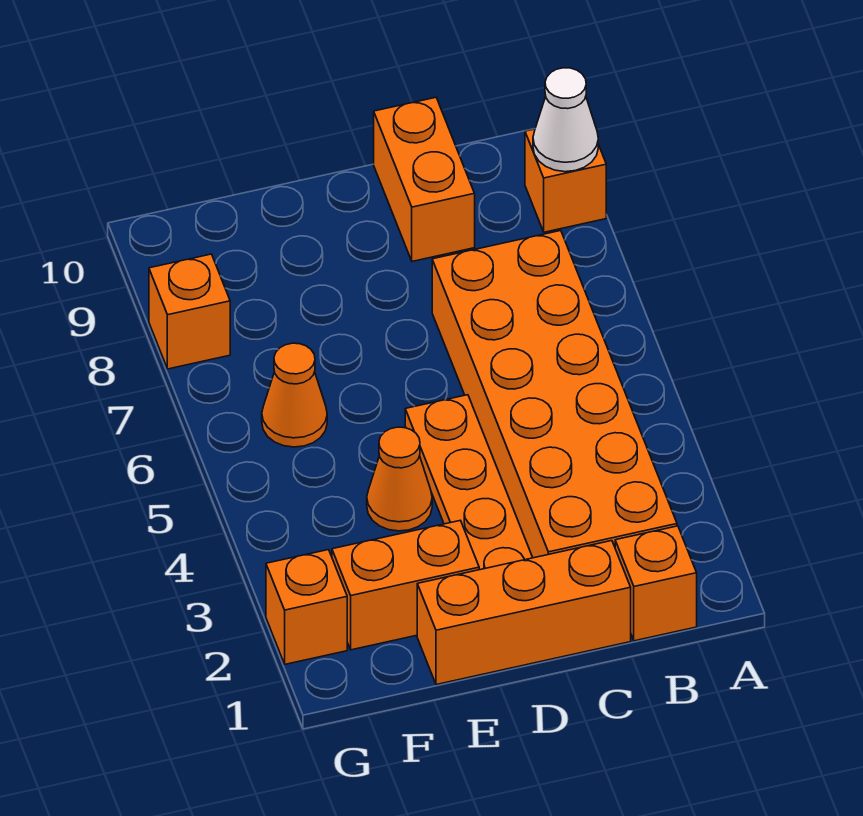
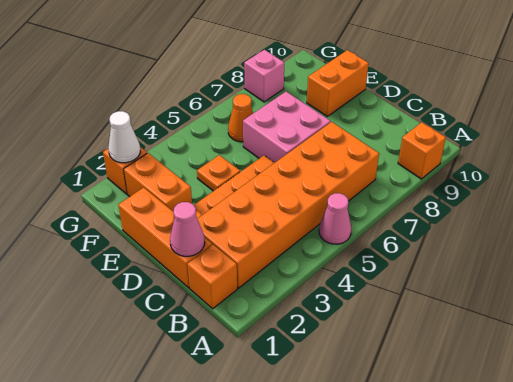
none -> pink cone A5 level 1
white cone A9 level 2 -> white cone G2 level 2
none -> pink cone C1 level 2
orange brick C9:C10 level 1 -> orange brick E9:E10 level 1
none -> pink brick D6:E7 level 1
orange cone E4 level 1 -> orange plate E4 level 1
orange brick G8 level 1 -> pink brick G8 level 1

